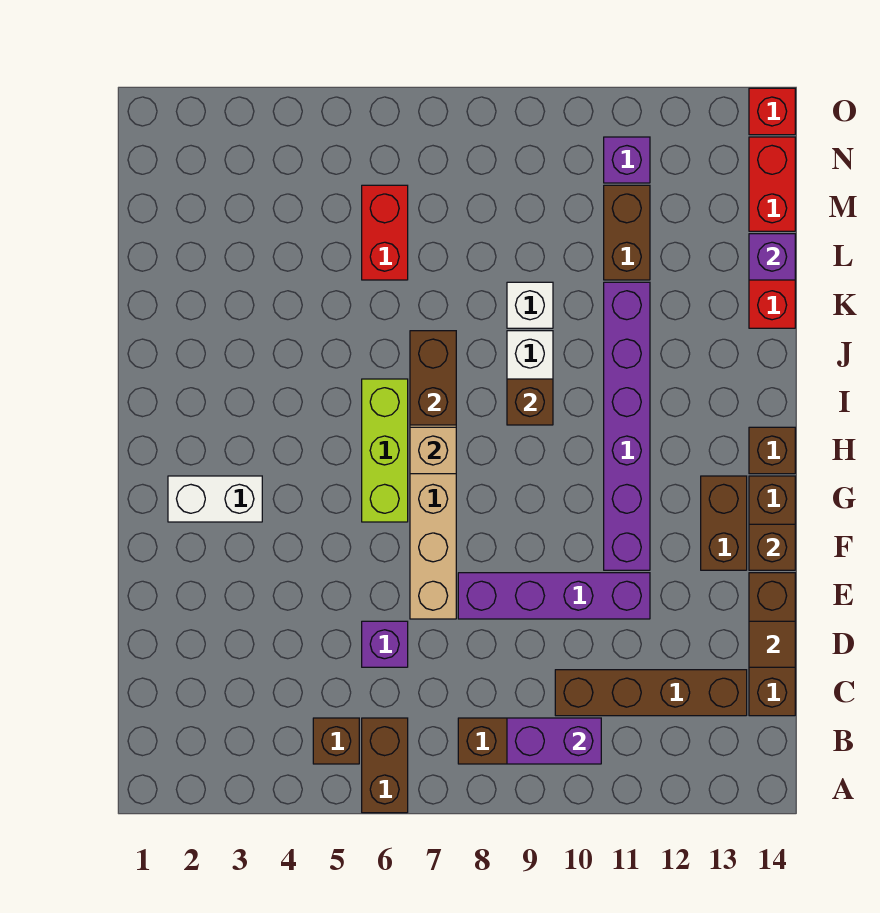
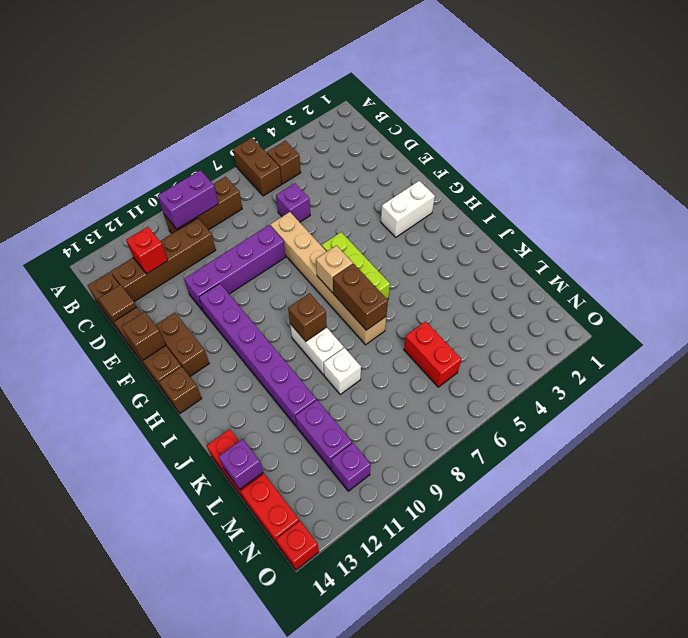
none -> red brick C12 level 2
brown brick L11:M11 level 1 -> purple brick L11:M11 level 1

